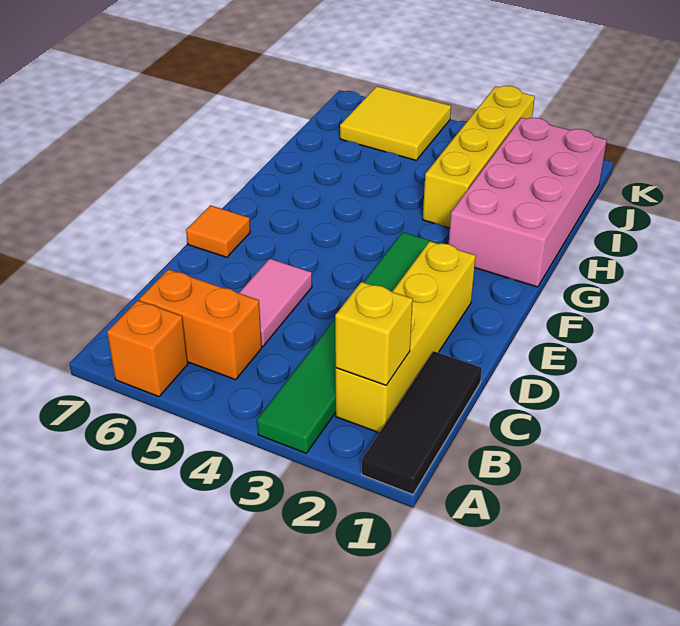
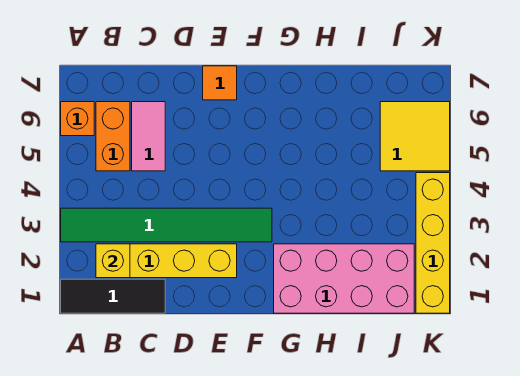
pink tile C5:D5 level 1 -> pink tile C5:C6 level 1
yellow brick H3:K3 level 1 -> yellow brick K1:K4 level 1

